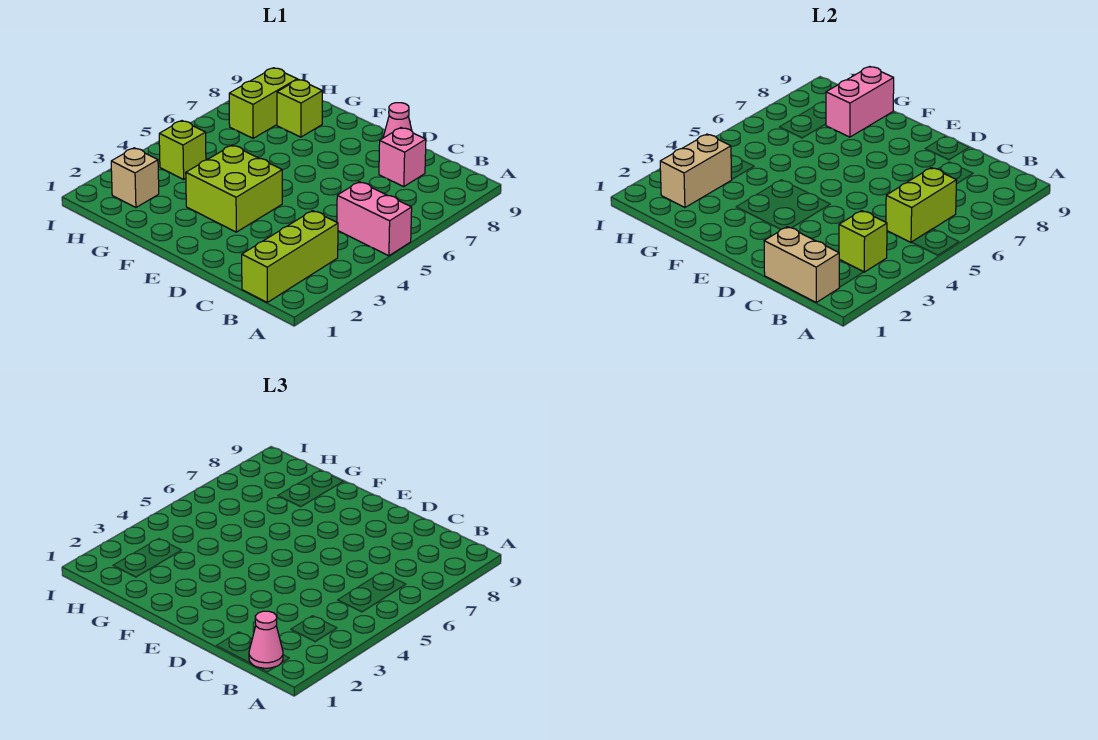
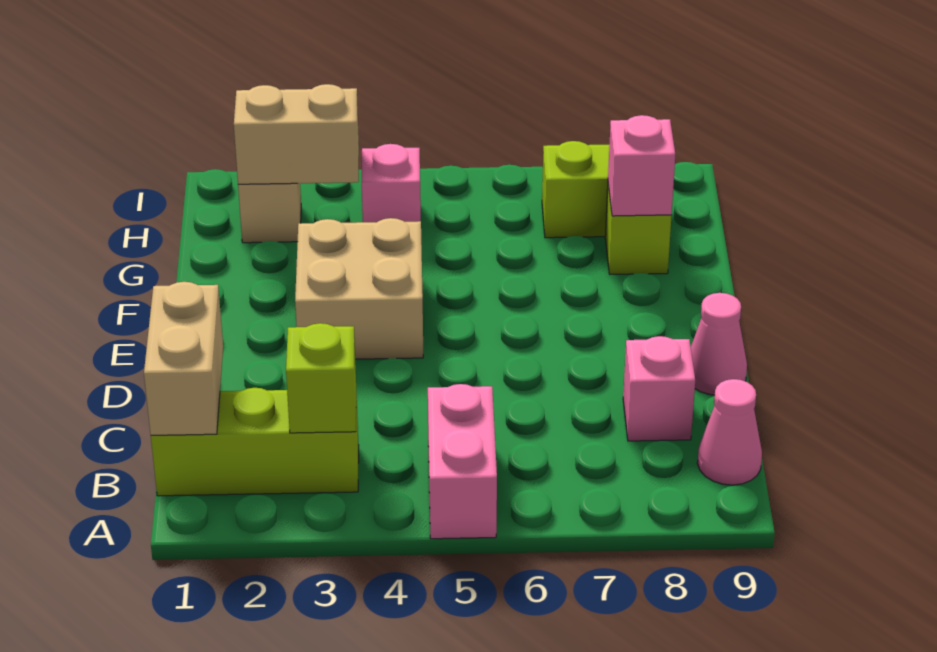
pink cone B1 level 3 -> pink cone B9 level 1
lime brick B5:B6 level 2 -> none
lime brick E3:F4 level 1 -> tan brick E3:F4 level 1
pink brick G8:G9 level 2 -> pink brick G8 level 2
lime brick H4 level 1 -> pink brick H4 level 1

